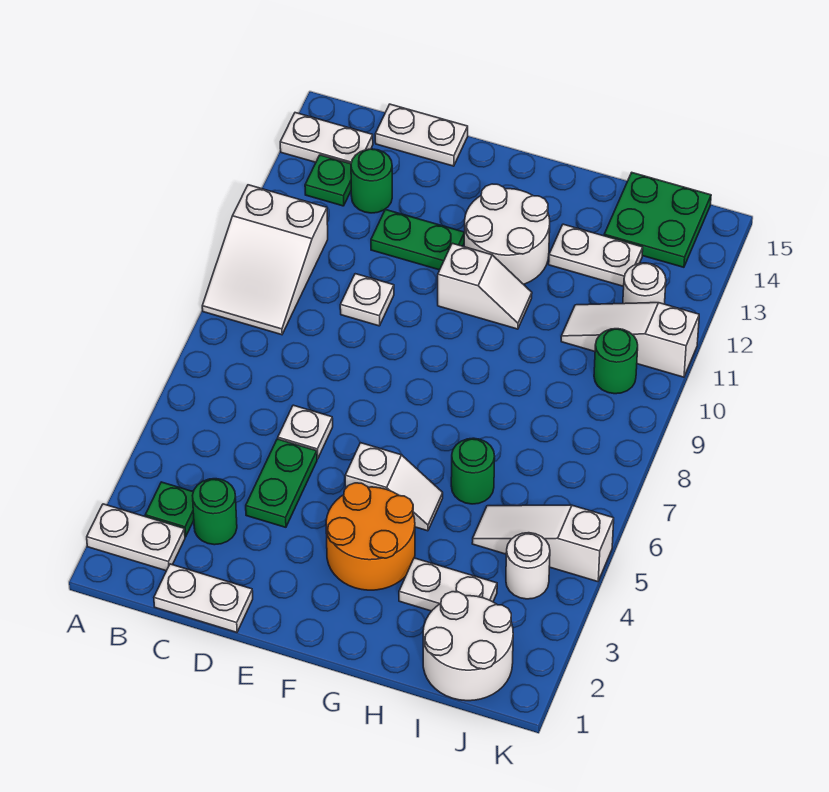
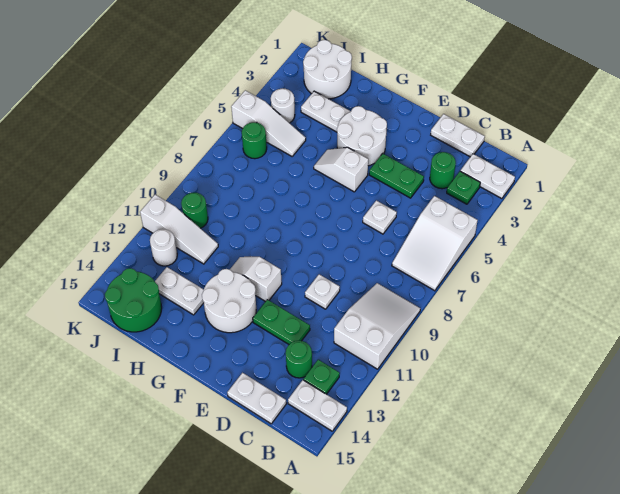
none -> white slope A5:B7 level 1 top 5
green plate D4:D5 level 1 -> green plate D4:E4 level 1
orange round brick F3:G4 level 1 -> white round brick F3:G4 level 1
green round brick H6 level 1 -> green round brick J6 level 1
green plate I14:J15 level 1 -> green round brick I14:J15 level 1

